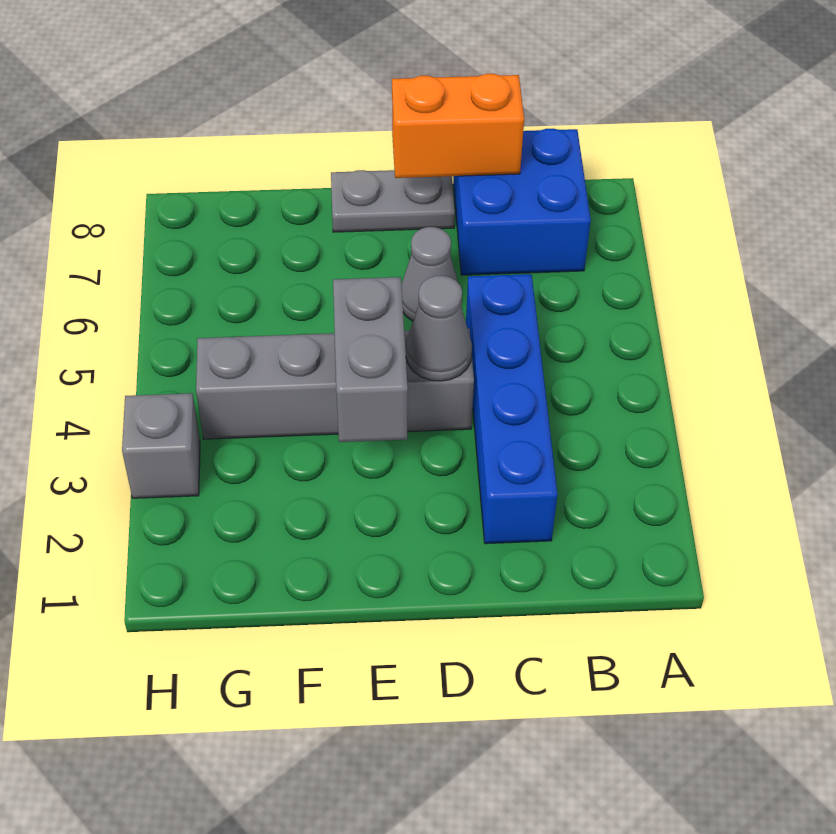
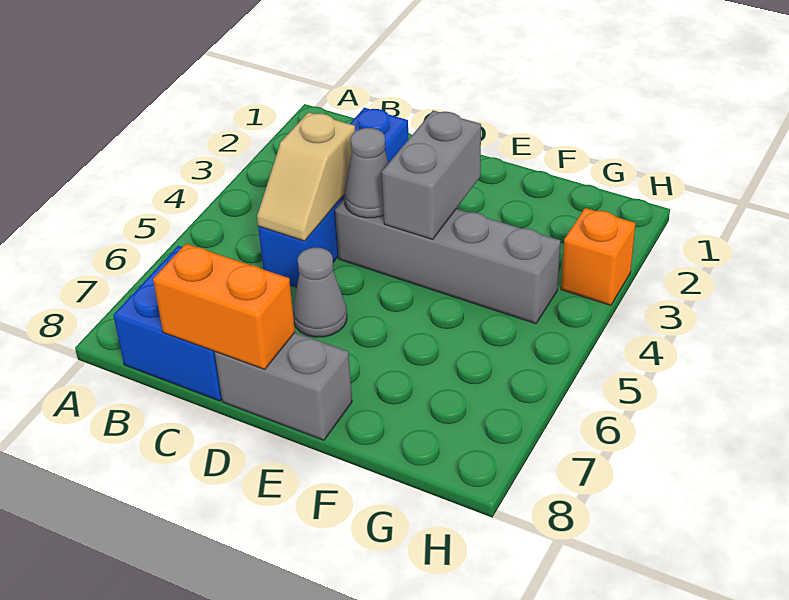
none -> tan slope C4:C5 level 2 top 4
grey plate D8:E8 level 1 -> grey brick D8:E8 level 1
grey brick H3 level 1 -> orange brick H3 level 1

